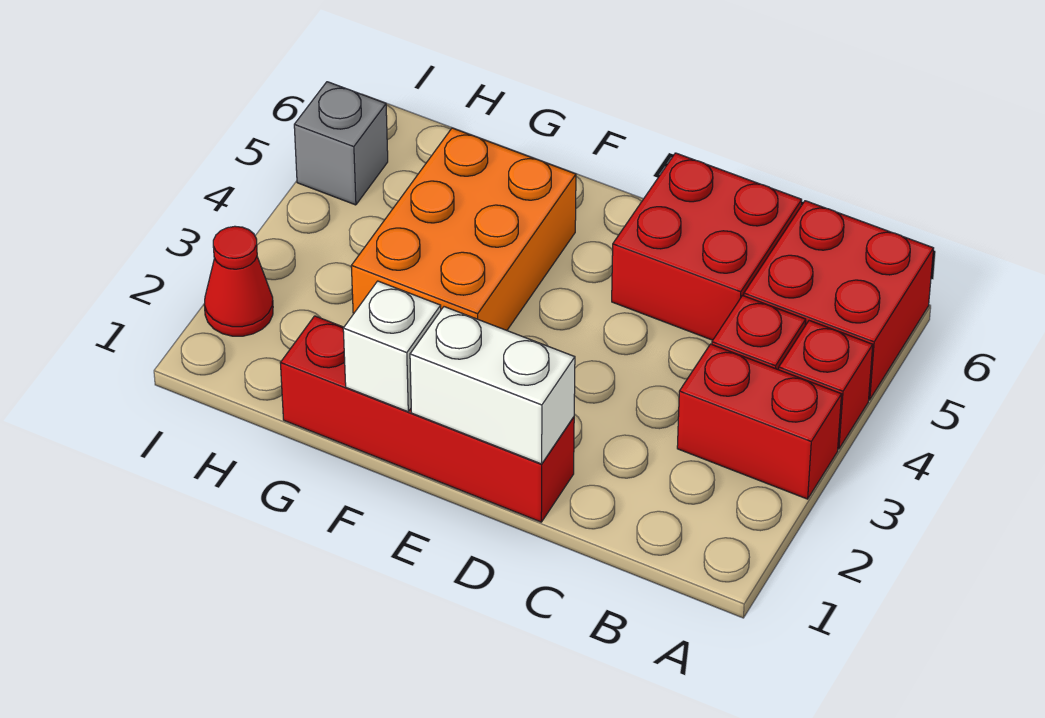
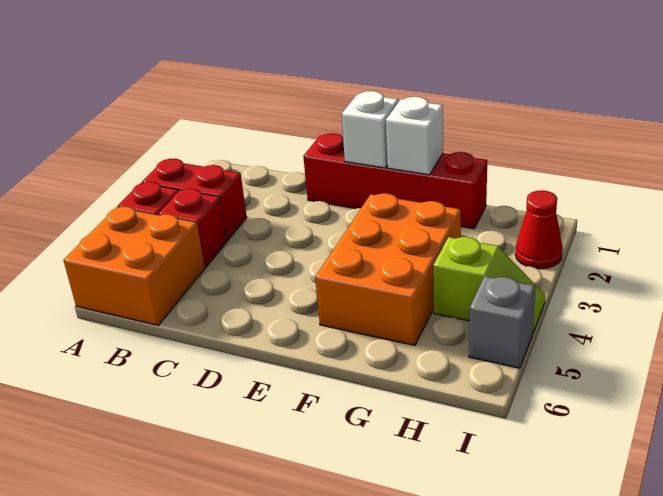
red brick A5:B6 level 1 -> orange brick A5:B6 level 1
red brick C5:D6 level 1 -> none
white brick D1:E1 level 2 -> white brick E1 level 2
none -> lime slope H4:I4 level 1 top H

